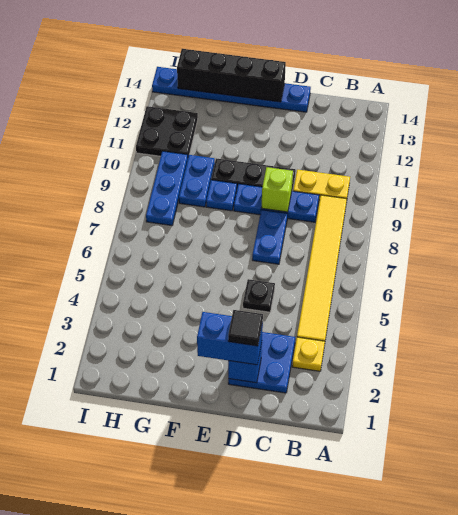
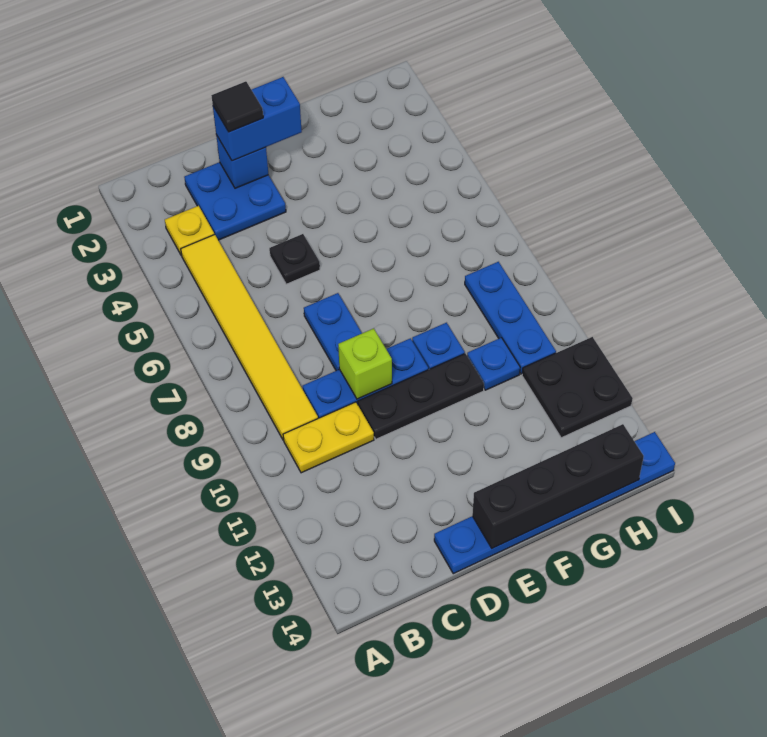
blue plate G9:G10 level 1 -> blue plate G10 level 1

